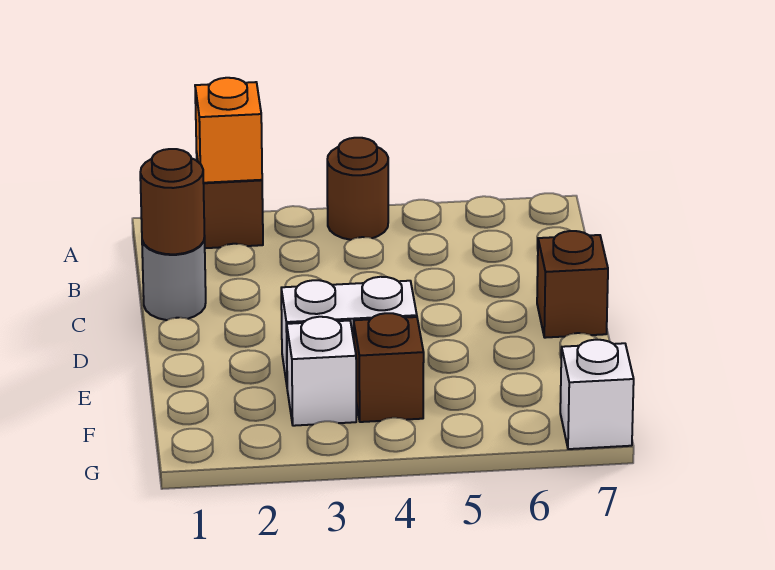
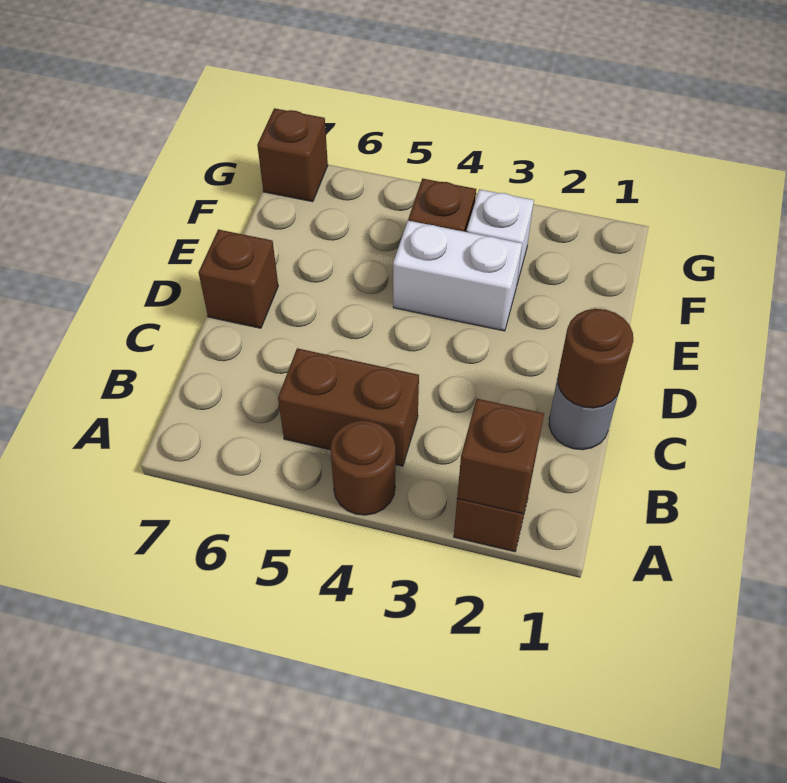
orange brick A2 level 2 -> brown brick A2 level 2
none -> brown brick B4:B5 level 1
white brick G7 level 1 -> brown brick G7 level 1

